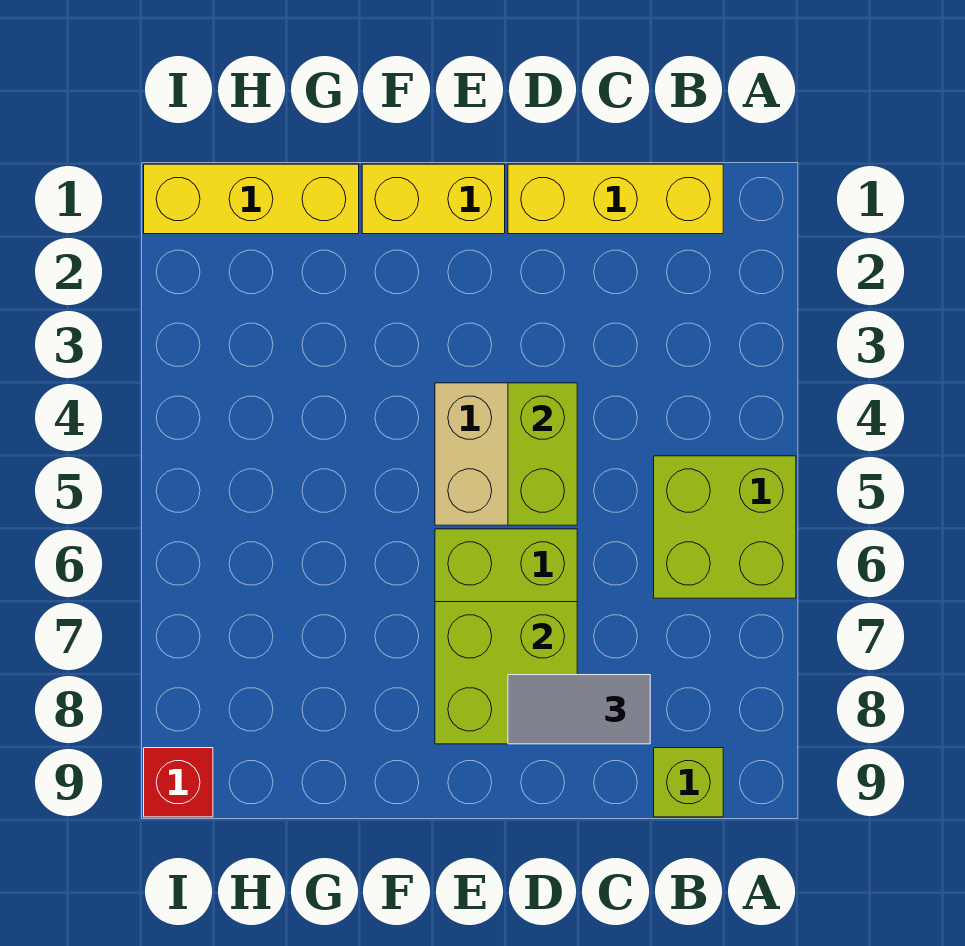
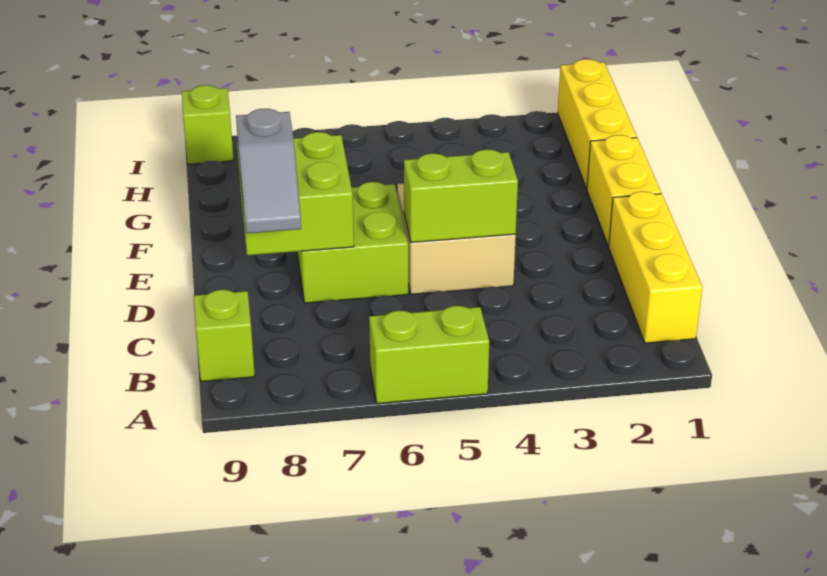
lime brick A5:B6 level 1 -> lime brick A5:A6 level 1
grey tile C8:D8 level 3 -> grey slope C8:D8 level 3 top D
red brick I9 level 1 -> lime brick I9 level 1

